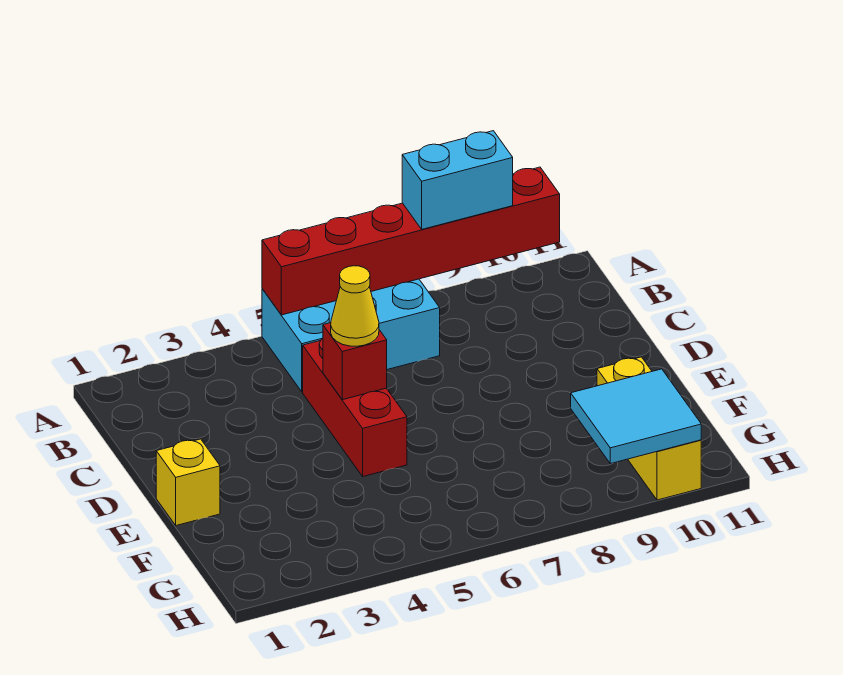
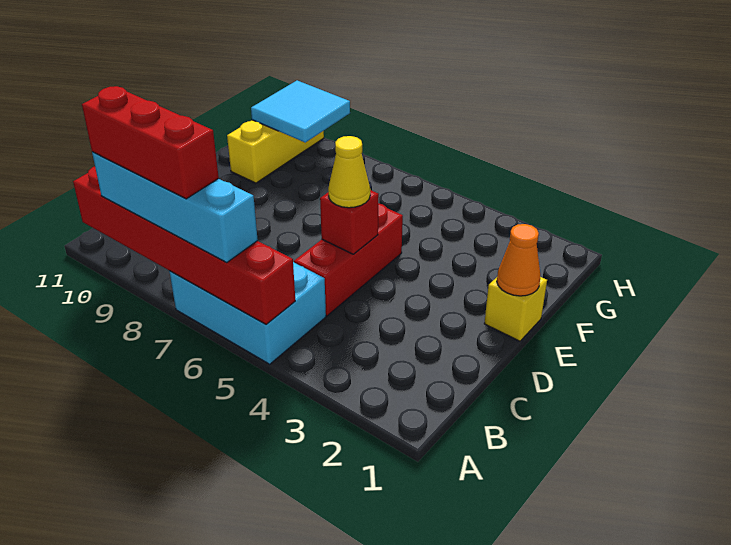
none -> red brick A7:A9 level 4
cyan brick A8:A9 level 3 -> cyan brick A6:A9 level 3
none -> orange cone E1 level 2

